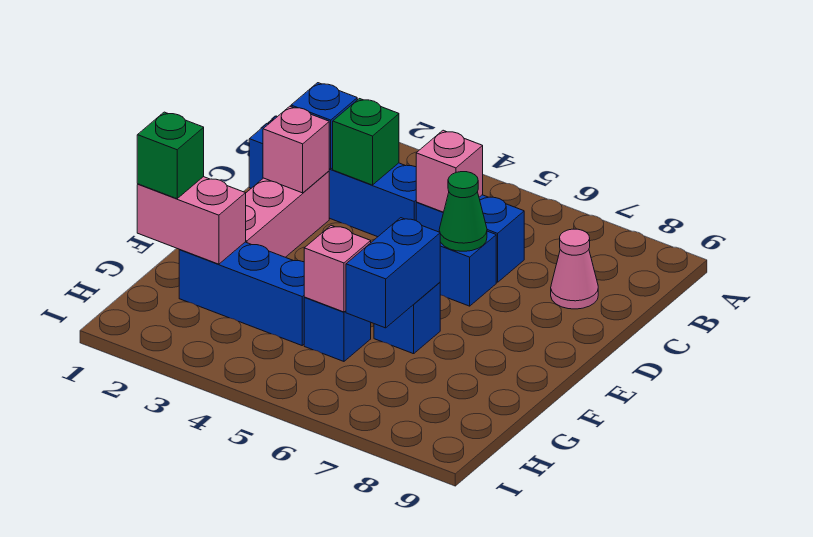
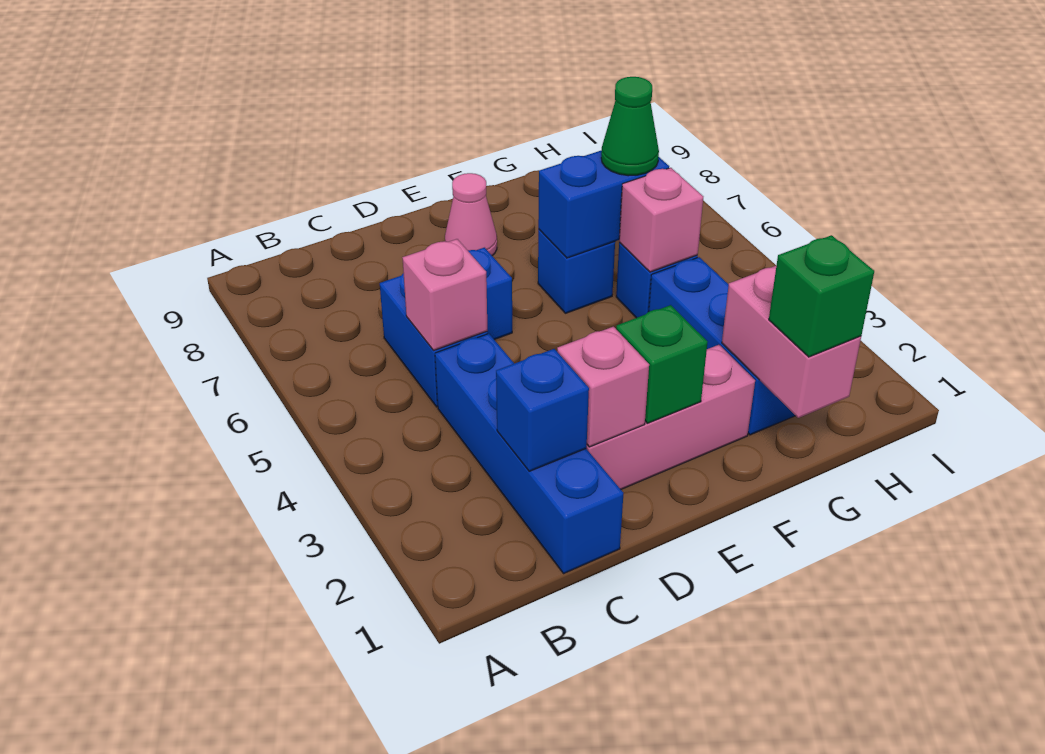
green brick C3 level 2 -> green brick E2 level 2
pink cone C8 level 1 -> pink cone E8 level 1
green cone D6 level 2 -> green cone G6 level 3

